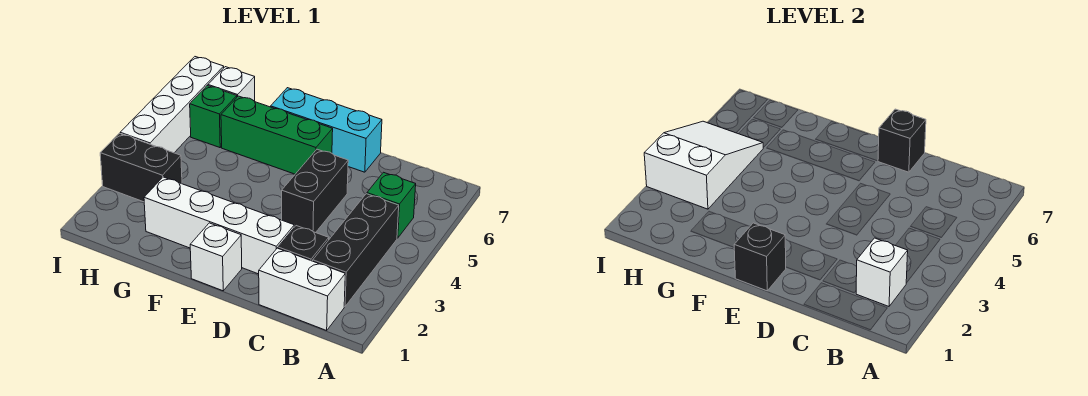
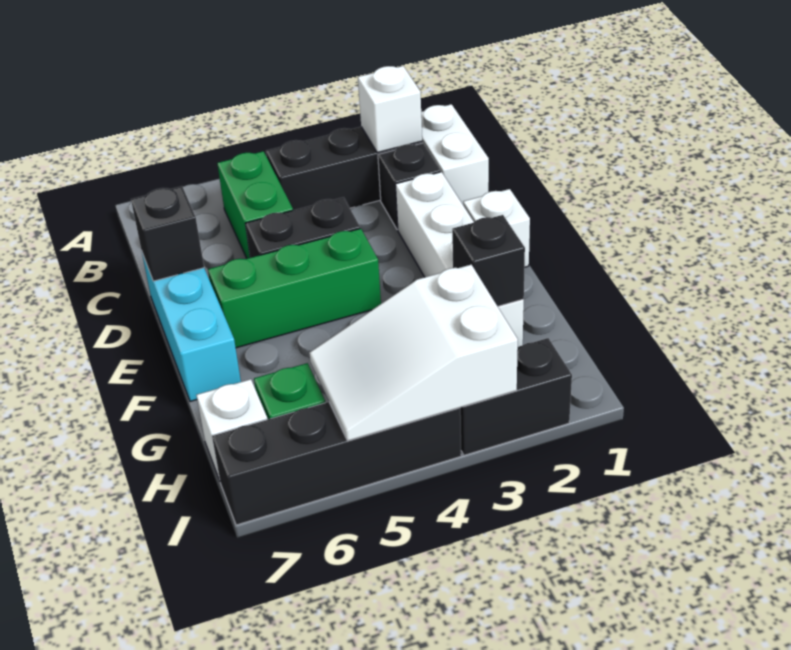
green brick B5 level 1 -> green brick B5:C5 level 1
black brick E1 level 2 -> black brick G2 level 2
green brick E6:G6 level 1 -> green brick E4:E6 level 1
black brick H3:I3 level 1 -> black brick I2:I3 level 1
white brick I4:I7 level 1 -> black brick I4:I7 level 1

